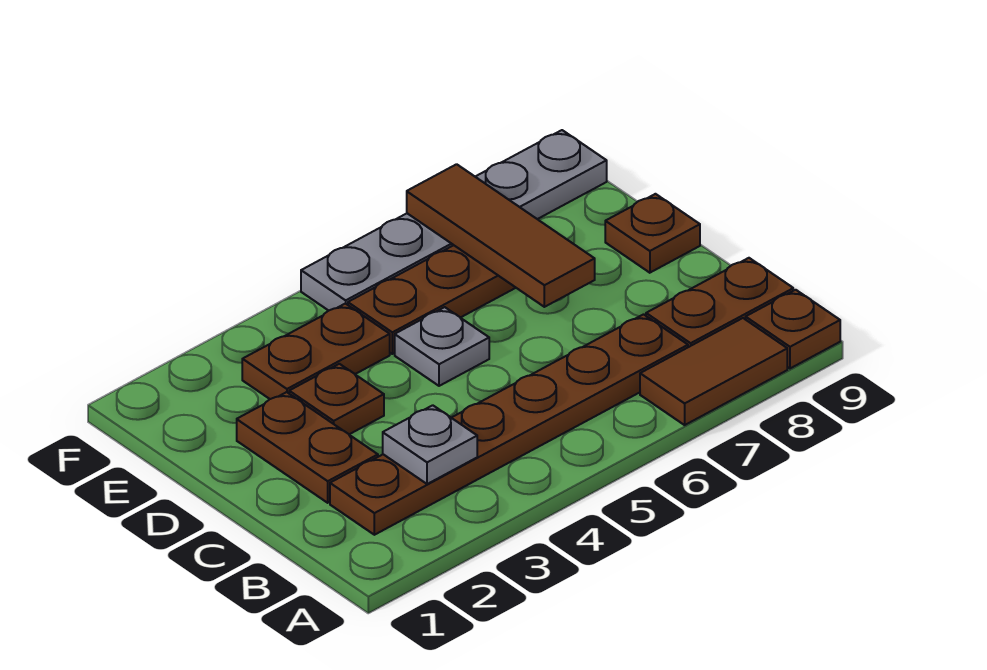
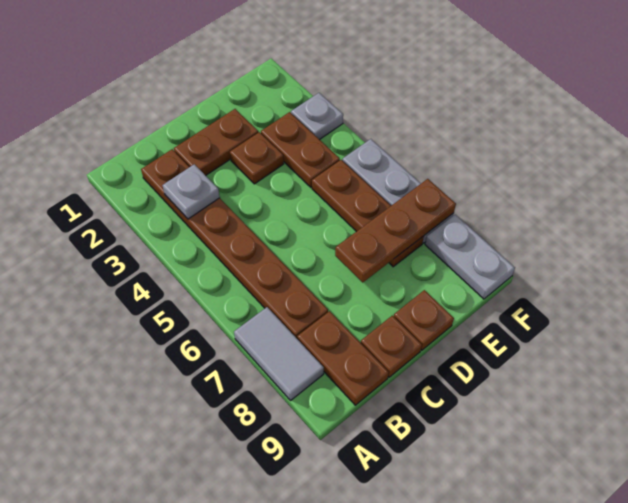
brown tile A7:A8 level 1 -> grey tile A7:A8 level 1
brown plate A9 level 1 -> brown plate C9 level 1
grey plate D5 level 1 -> grey plate F3 level 1
brown tile D7:F7 level 2 -> brown plate D7:F7 level 2

